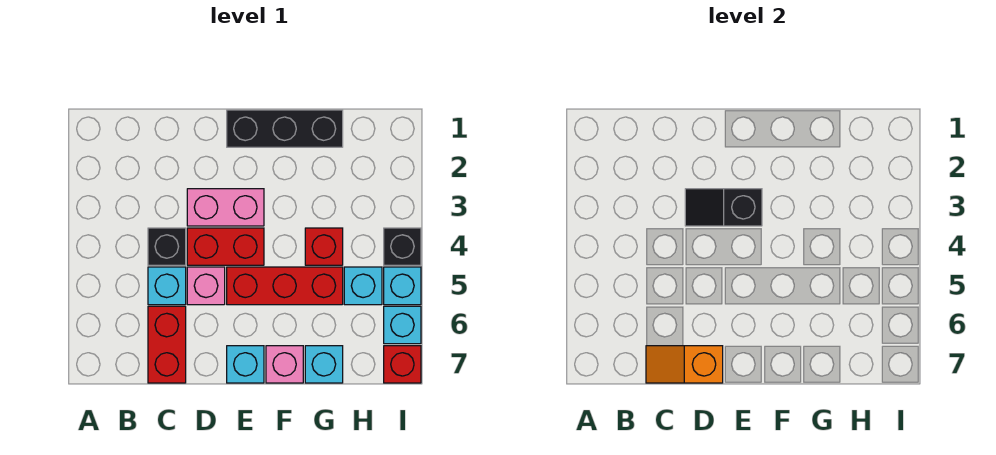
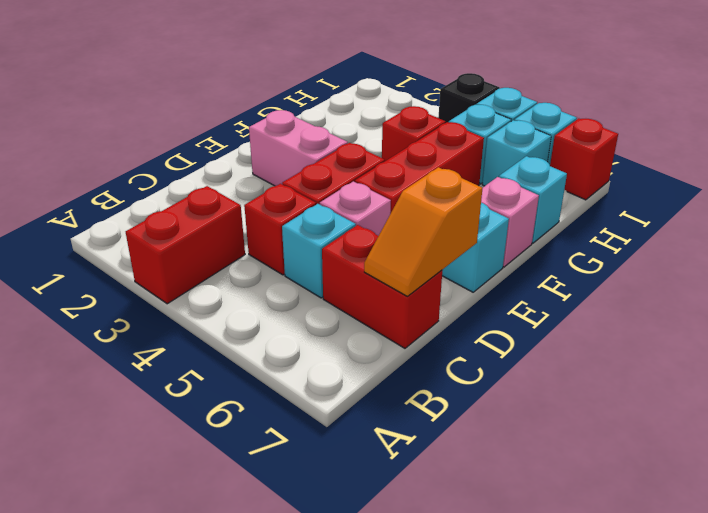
none -> red brick A3:B3 level 1
black brick C4 level 1 -> red brick C4 level 1
pink brick D3:E3 level 1 -> pink brick E2:E3 level 1
black slope D3:E3 level 2 top E -> none
black brick E1:G1 level 1 -> none
none -> cyan brick H6 level 1

